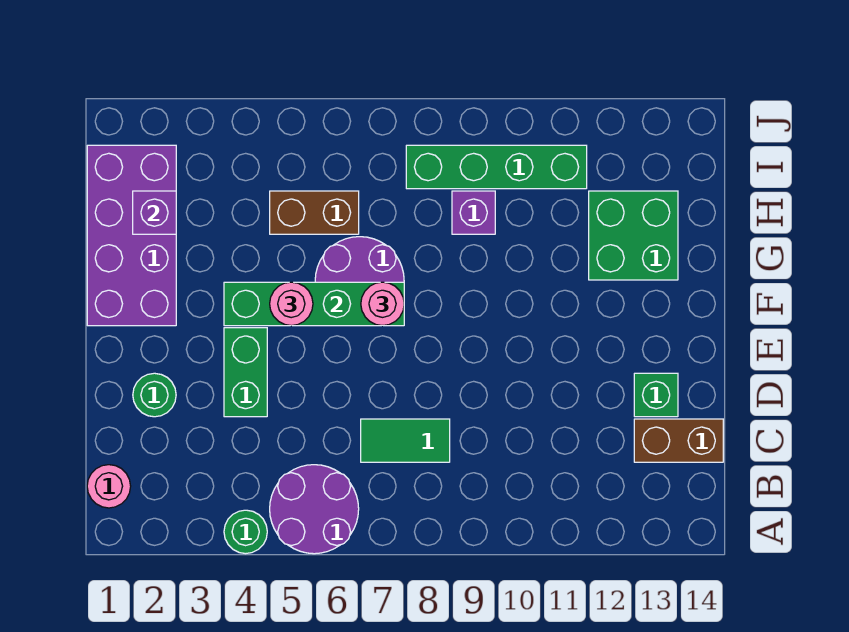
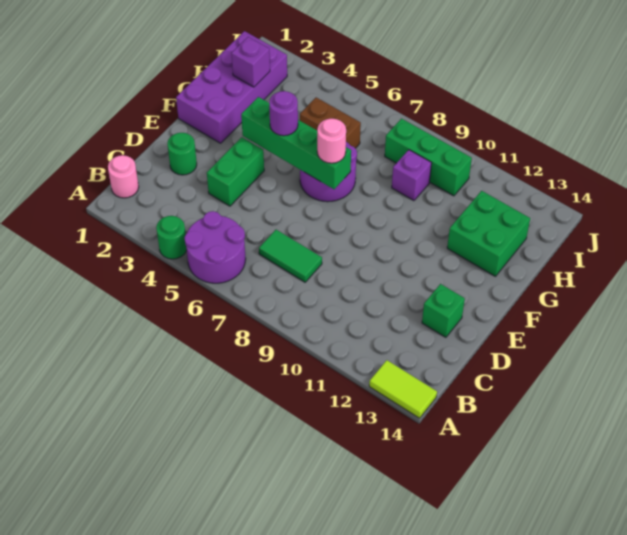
none -> lime tile A13:A14 level 1
brown brick C13:C14 level 1 -> none
pink round brick F5 level 3 -> purple round brick F5 level 3
green brick I8:I11 level 1 -> green brick I8:I10 level 1

